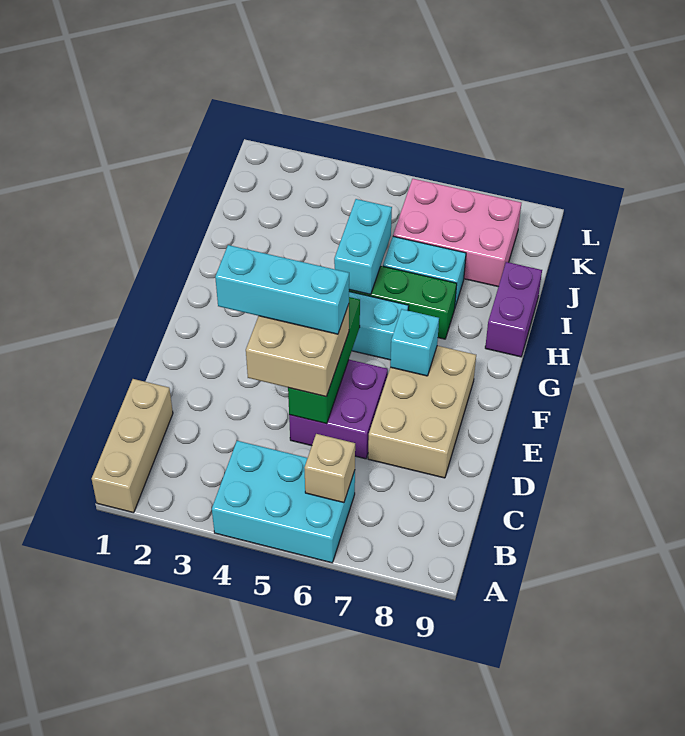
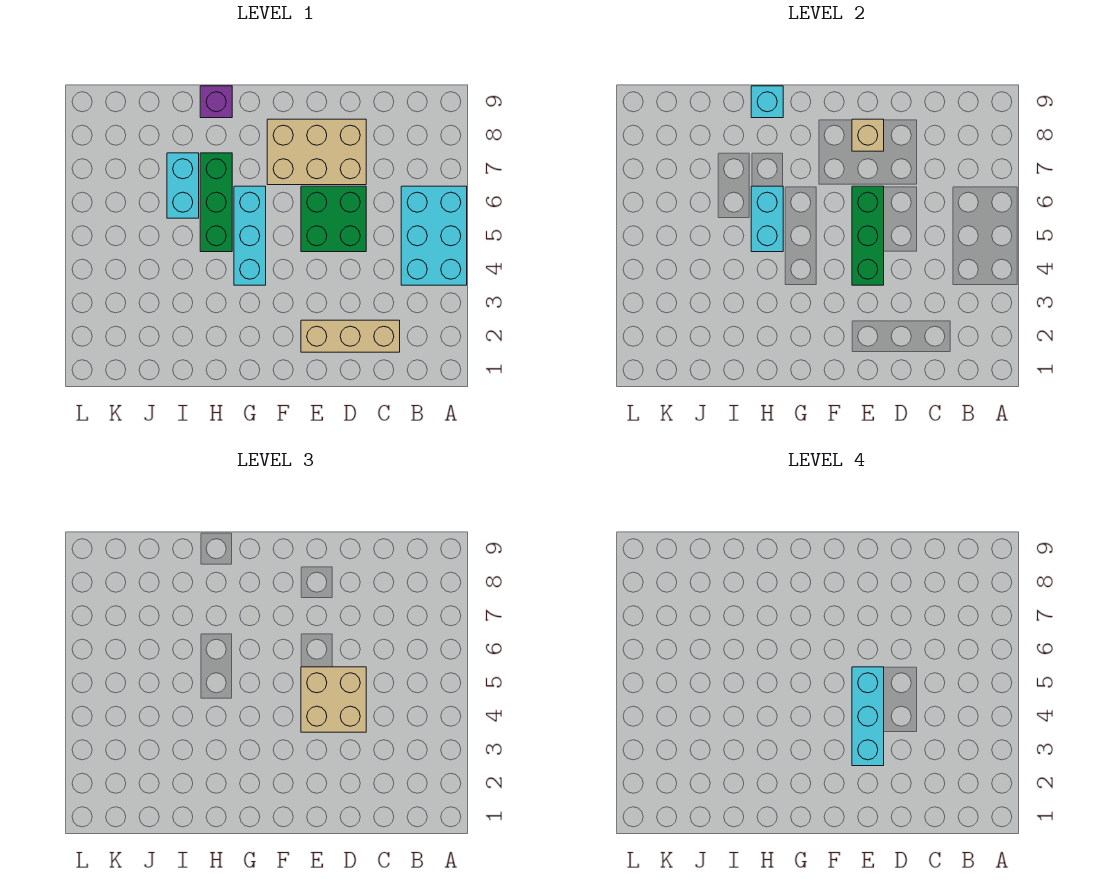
tan brick A1:C1 level 1 -> tan brick C2:E2 level 1
tan brick B6 level 2 -> tan brick E8 level 2
purple brick D5:E6 level 1 -> green brick D5:E6 level 1
green brick D5:F5 level 2 -> green brick E4:E6 level 2
cyan brick F7 level 2 -> cyan brick H9 level 2
cyan brick H5:I5 level 2 -> cyan brick H5:H6 level 2
purple brick H9:I9 level 1 -> purple brick H9 level 1
pink brick J6:K8 level 1 -> none

